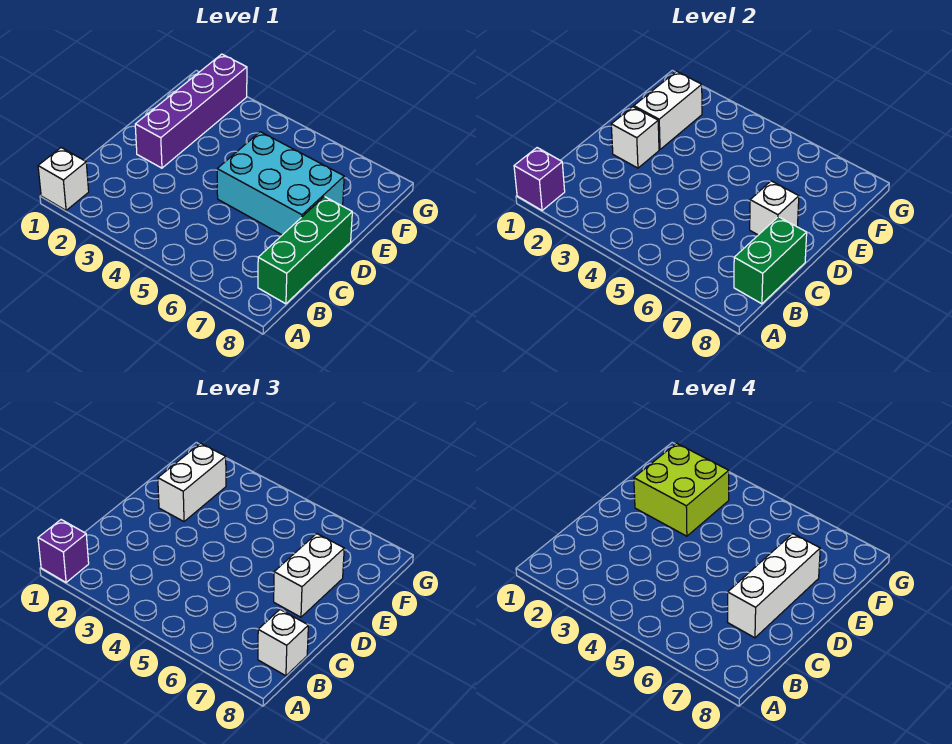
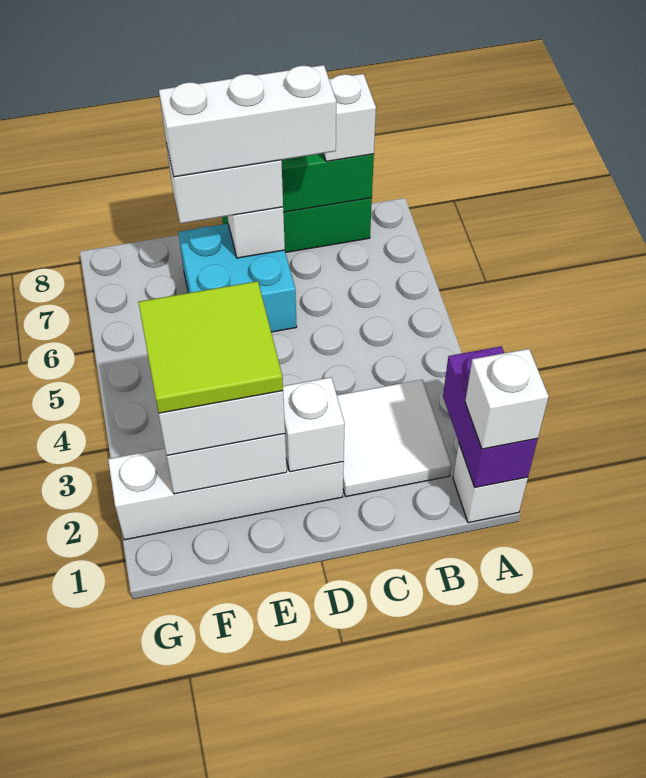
purple brick A1 level 2 -> purple brick A1:A2 level 2
purple brick A1 level 3 -> white brick A1 level 3
none -> white tile B2:C3 level 1
purple brick D2:G2 level 1 -> white brick D2:G2 level 1
cyan brick D5:E7 level 1 -> cyan brick D6:E7 level 1
lime brick E2:F3 level 4 -> lime tile E2:F3 level 4

